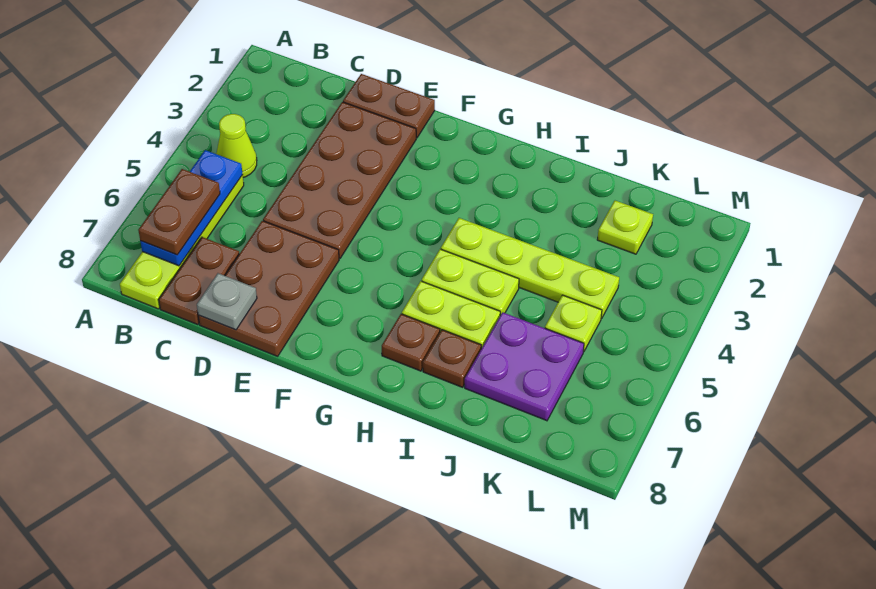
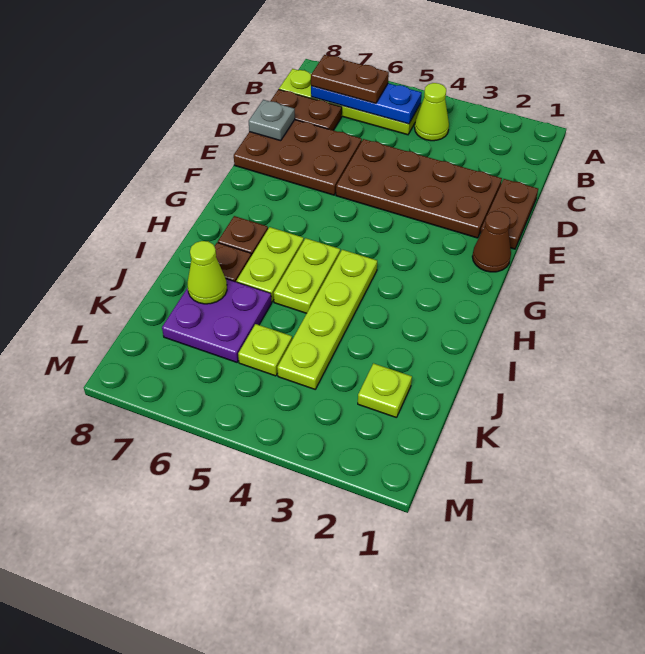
none -> brown cone F1 level 1
none -> lime cone J7 level 2

